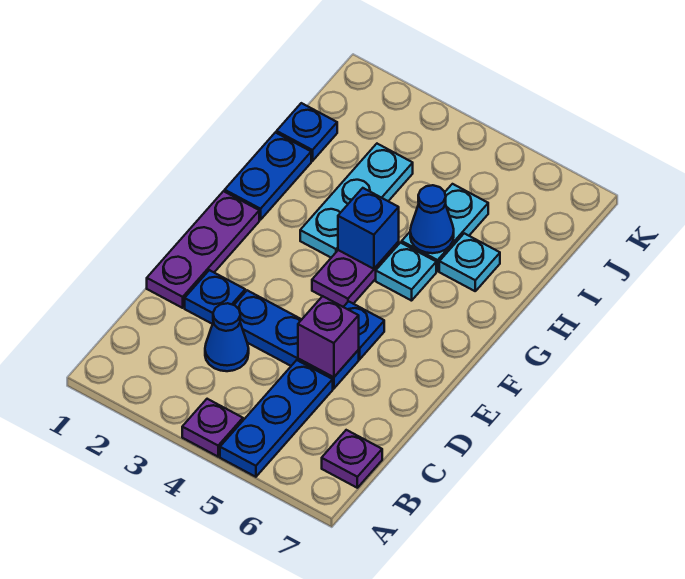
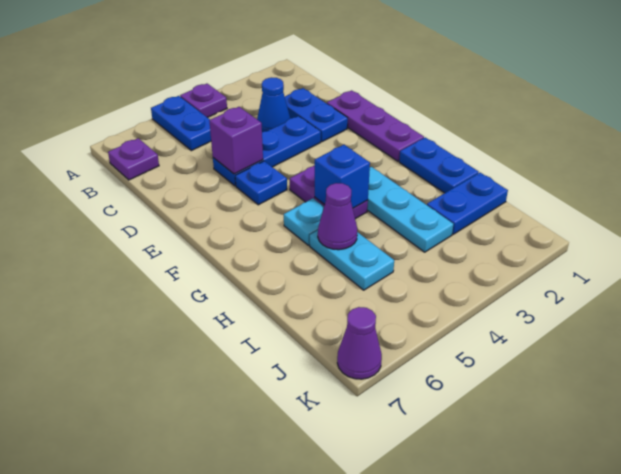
blue plate A5:C5 level 1 -> blue plate A5:B5 level 1
blue plate D2 level 1 -> blue plate C2:D2 level 1
blue cone H5 level 2 -> purple cone H5 level 2
cyan plate H6 level 1 -> none
blue plate I1 level 1 -> blue plate I1:I2 level 1
none -> purple cone K7 level 1

